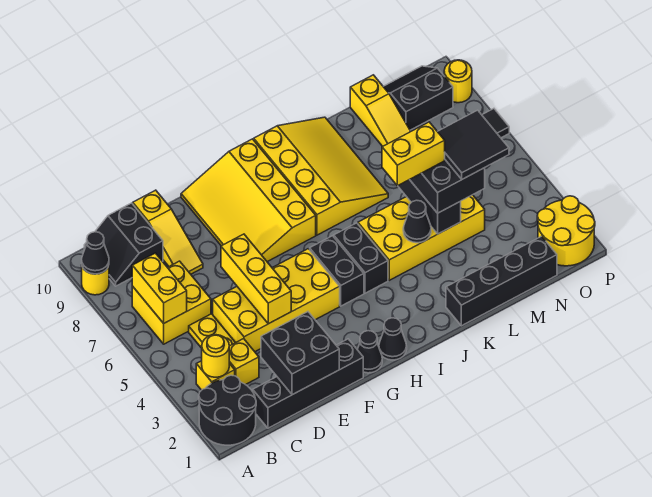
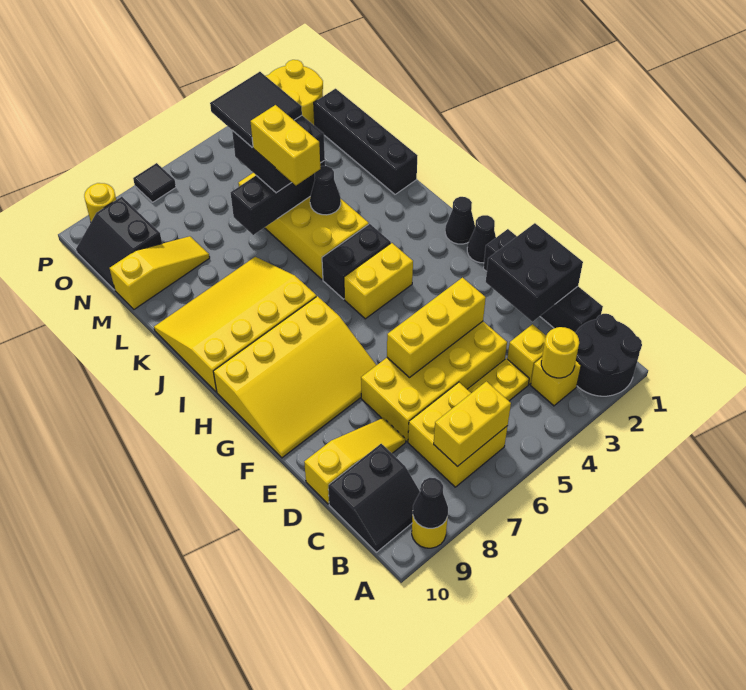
yellow brick D4:G5 level 1 -> yellow brick D4:E7 level 1
black brick H4:H5 level 1 -> yellow brick H4:H5 level 1

